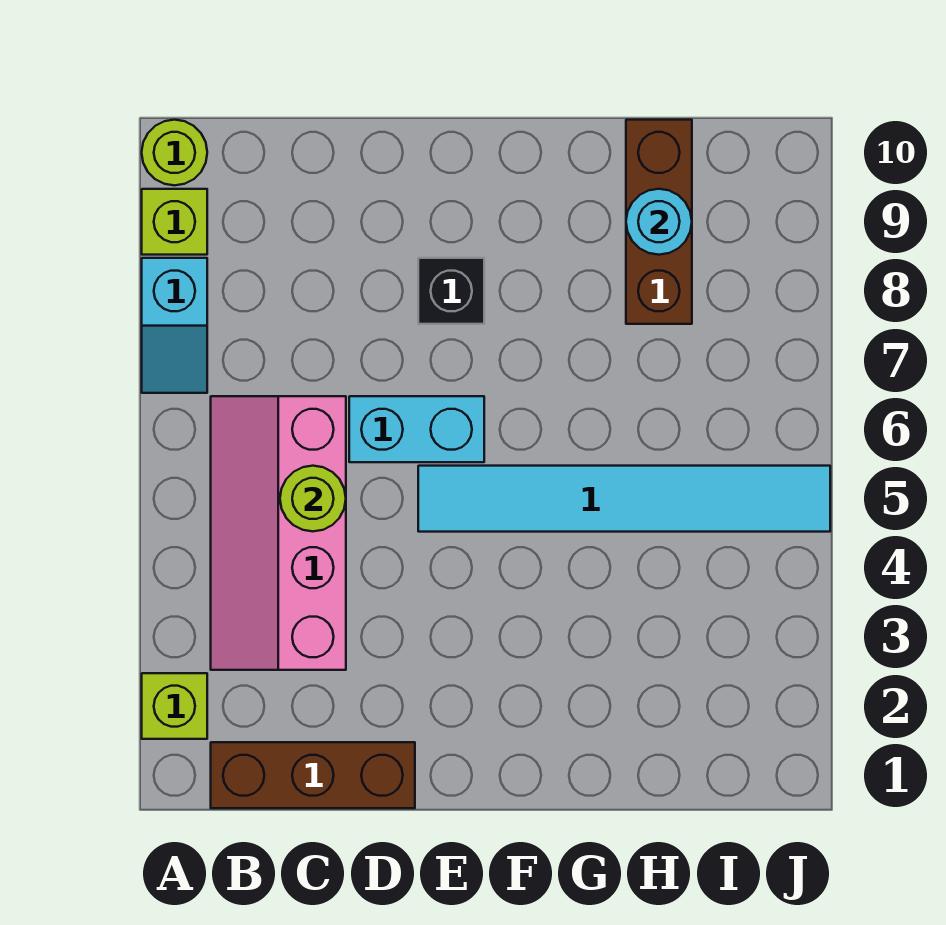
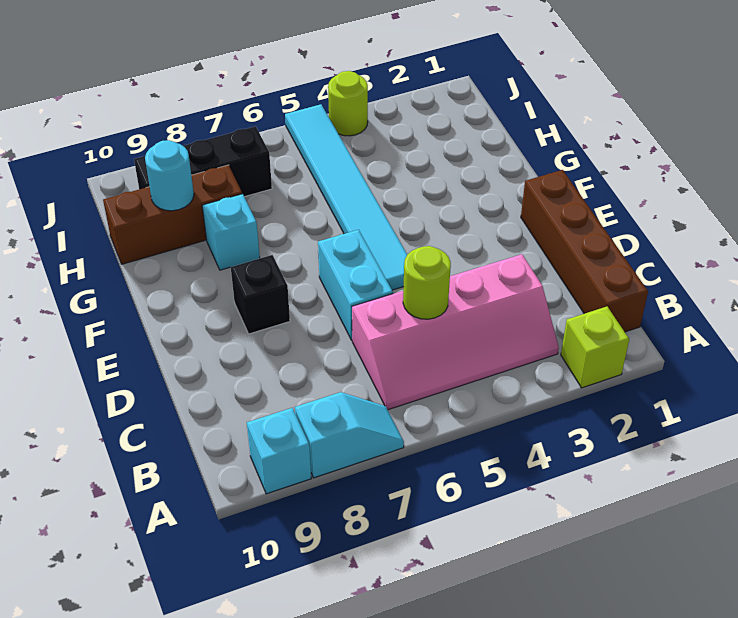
lime brick A9 level 1 -> cyan brick A9 level 1
lime round brick A10 level 1 -> lime round brick J4 level 1
brown brick B1:D1 level 1 -> brown brick B1:E1 level 1
none -> cyan brick G8 level 1
none -> black brick I7:I9 level 1

